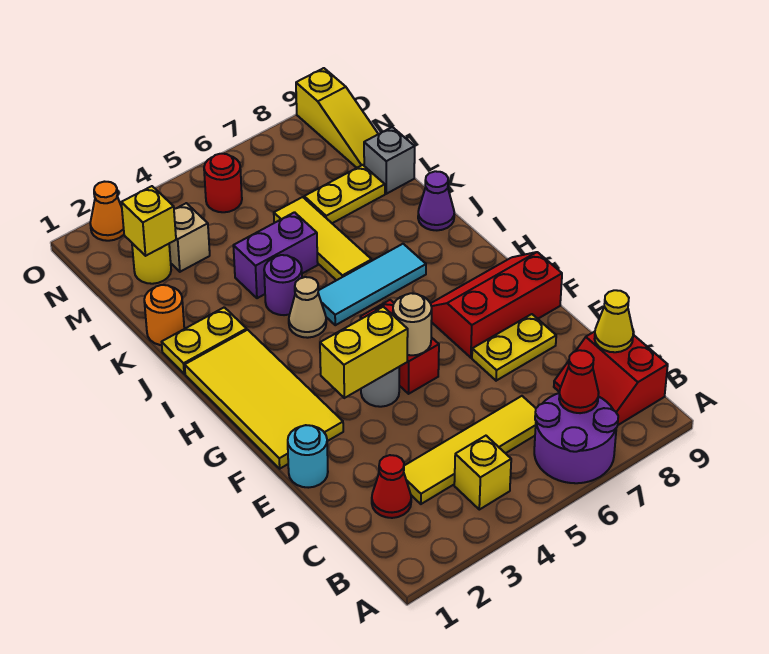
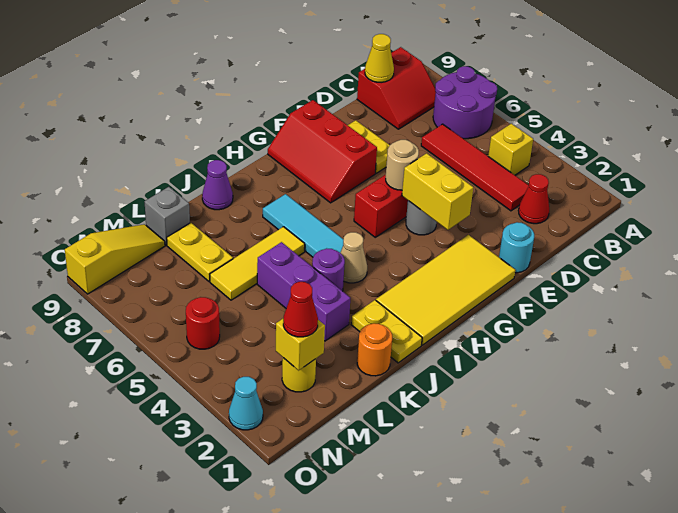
red cone B7 level 2 -> red cone M2 level 3
yellow tile C3:C6 level 1 -> red tile C3:C6 level 1
purple brick K4:K5 level 1 -> purple brick K3:K5 level 1
tan brick M3 level 1 -> none
orange cone O2 level 1 -> cyan cone O2 level 1

